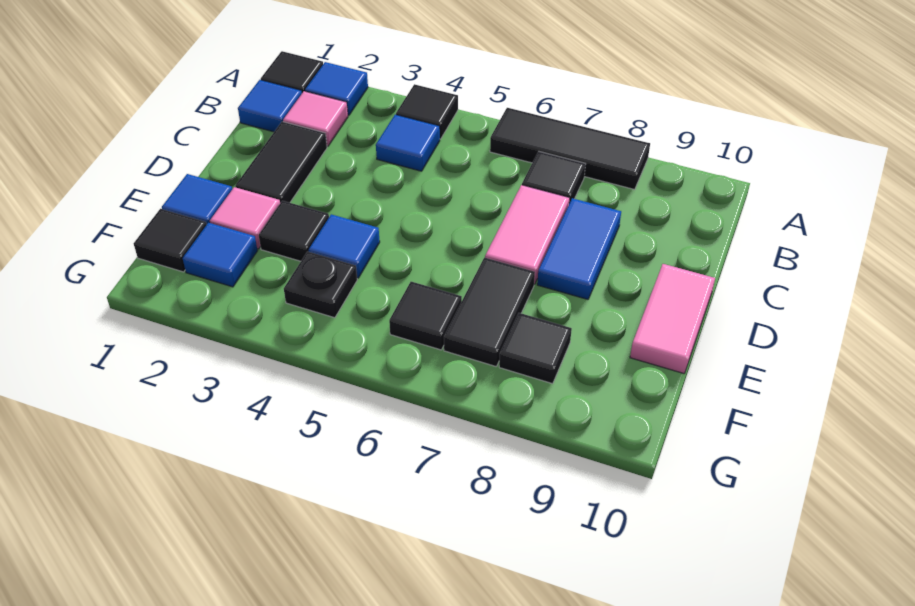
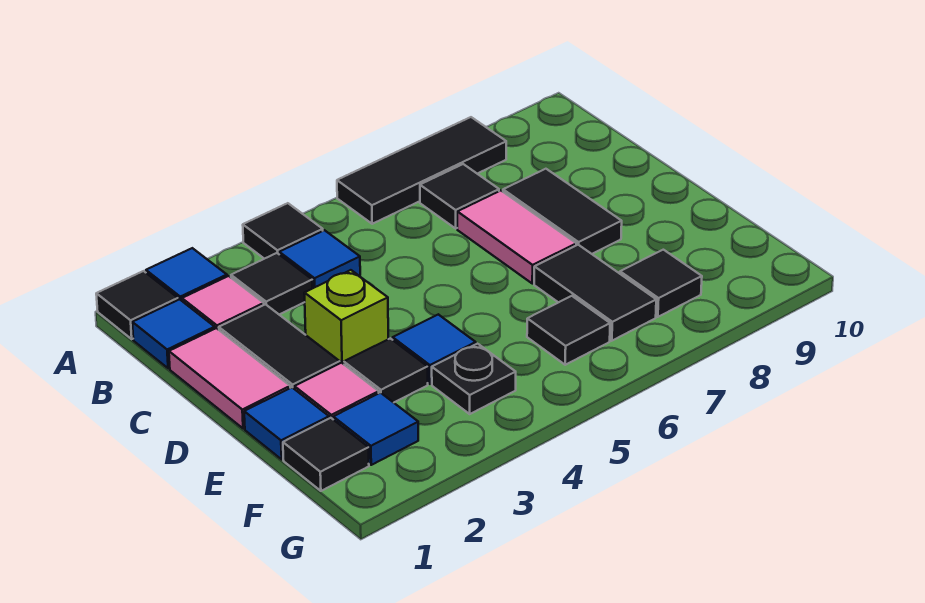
none -> black tile B3 level 1
blue tile C8:D8 level 1 -> black tile C8:D8 level 1
none -> lime brick D3 level 1
pink tile D10:E10 level 1 -> pink tile C1:D1 level 1

